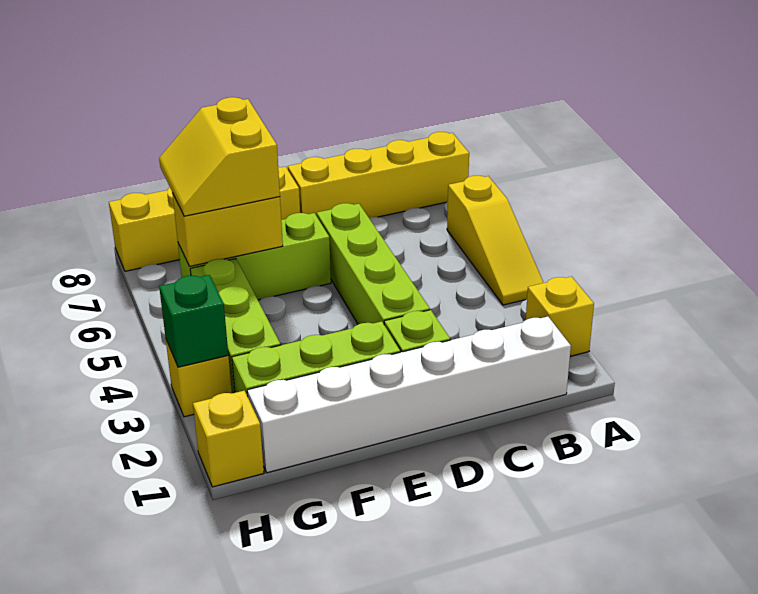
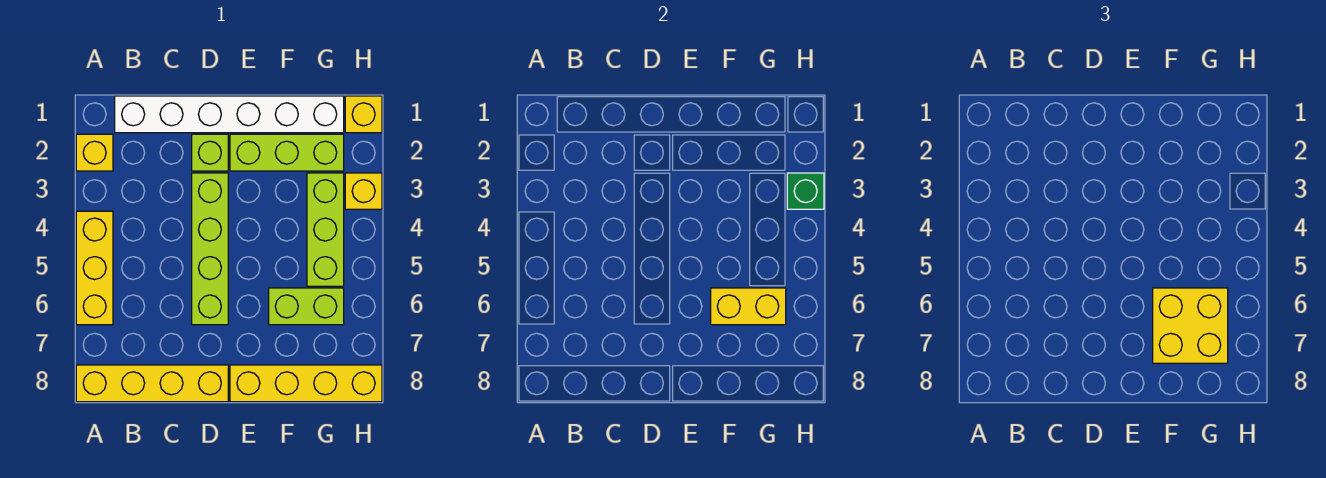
yellow slope A4:A6 level 1 top 6 -> yellow brick A4:A6 level 1
lime brick E6:G6 level 1 -> lime brick F6:G6 level 1
yellow slope F6:G7 level 3 top F -> yellow brick F6:G7 level 3

